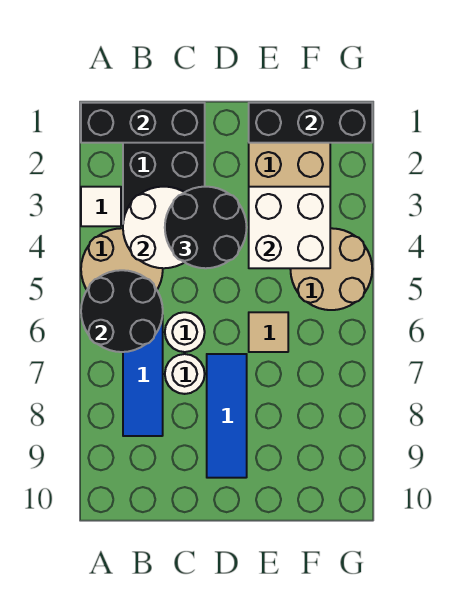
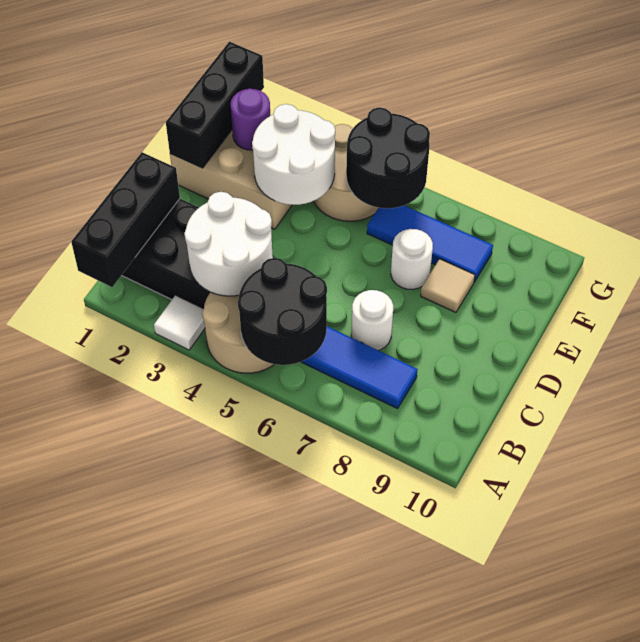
black round brick C3:D4 level 3 -> black round brick F5:G6 level 2
white round brick C6 level 1 -> white round brick E7 level 1
blue tile D7:D9 level 1 -> blue tile F6:F8 level 1
white brick E3:F4 level 2 -> white round brick E3:F4 level 2
tan tile E6 level 1 -> tan tile E8 level 1
none -> purple round brick F2 level 2

